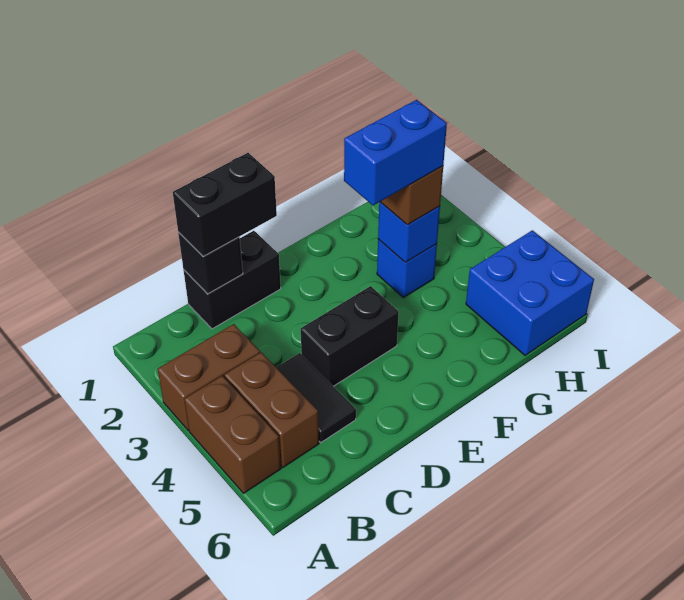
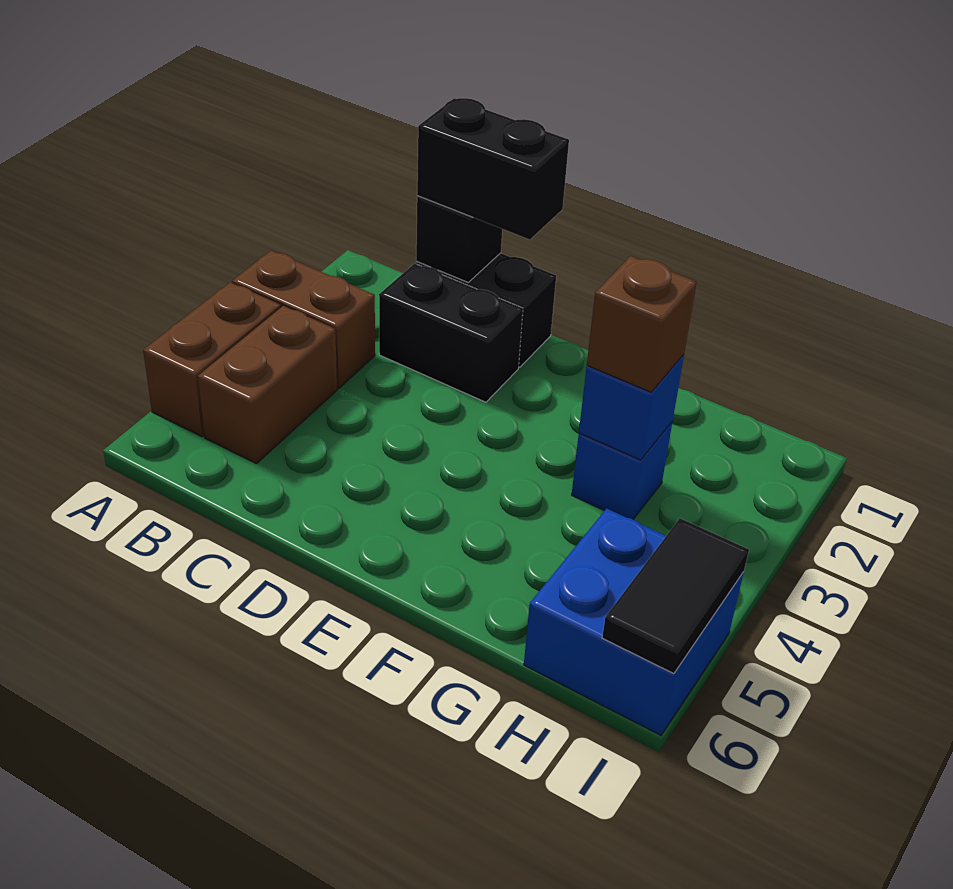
black tile C4:C5 level 1 -> black tile I5:I6 level 2
black brick D4:E4 level 1 -> black brick C2:D2 level 1
blue brick F3:G3 level 4 -> none

